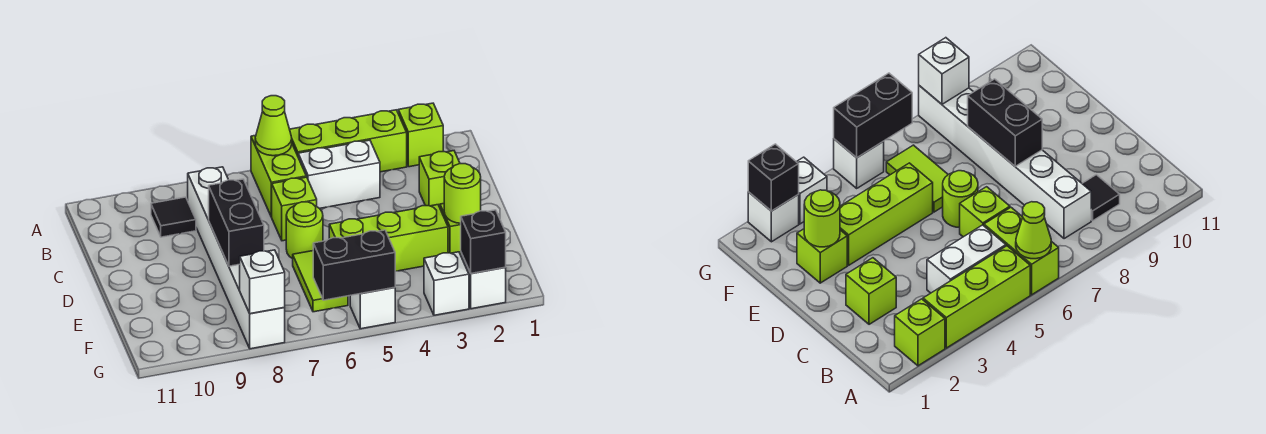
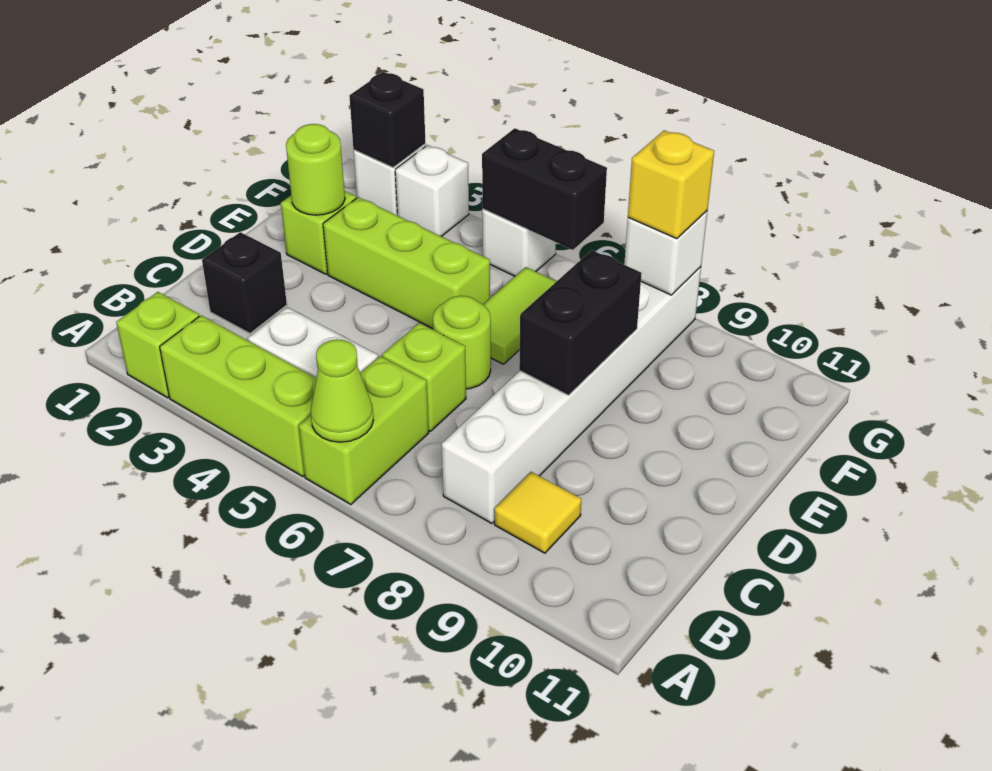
black tile B9 level 1 -> yellow tile B9 level 1
lime brick C2 level 1 -> black brick C2 level 1
none -> yellow brick G8 level 3

